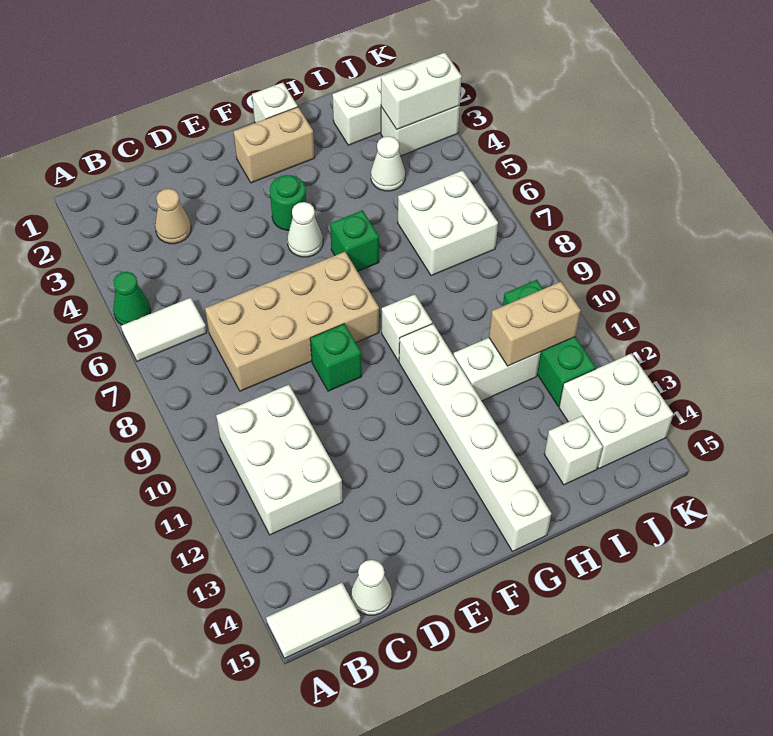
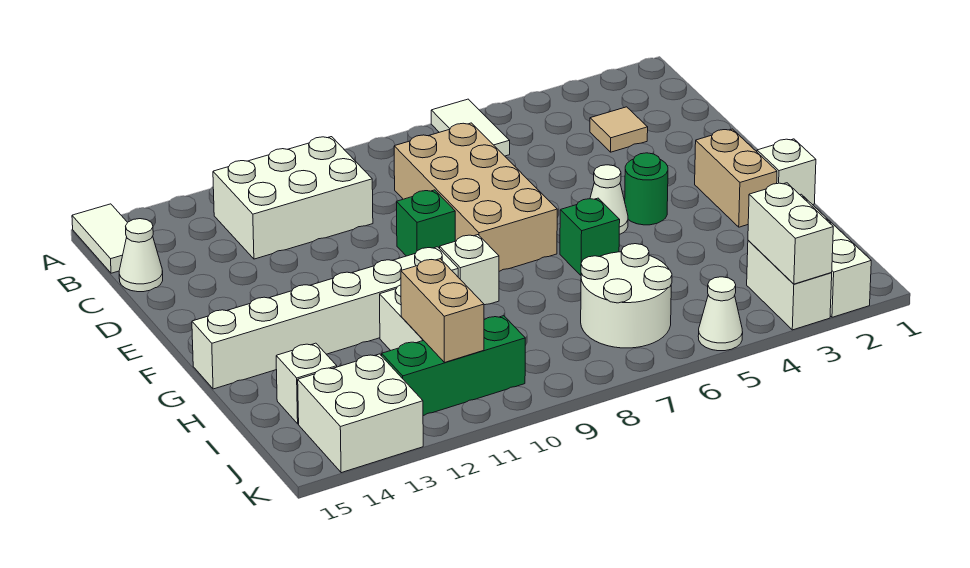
green cone A5 level 1 -> none
tan cone C3 level 1 -> tan tile C3 level 1
white cone I4 level 1 -> white cone K5 level 1
white brick I6:J7 level 1 -> white round brick I6:J7 level 1

